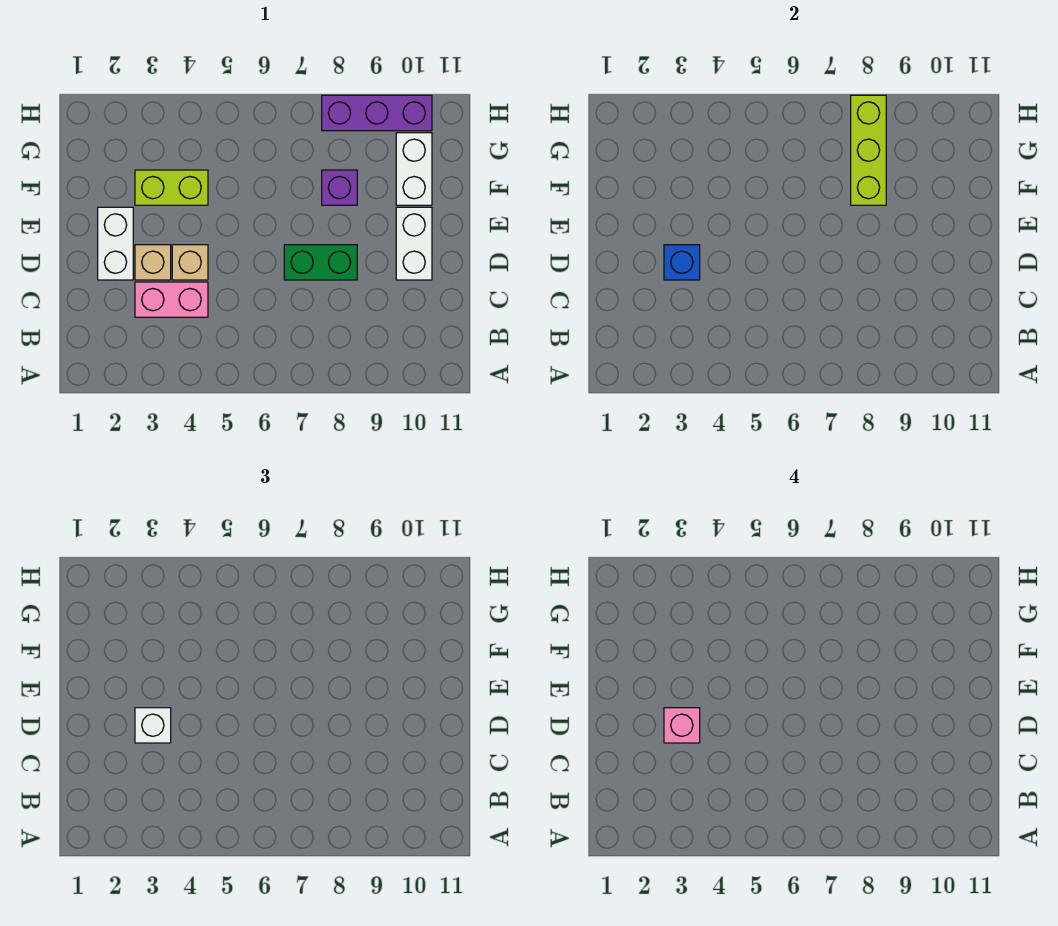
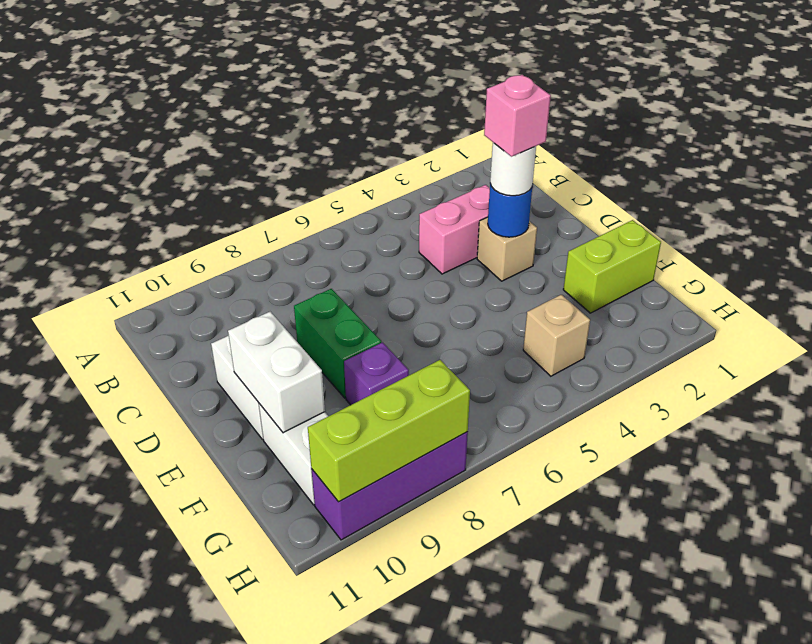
white brick D2:E2 level 1 -> white brick E10:F10 level 2
blue brick D3 level 2 -> blue round brick D3 level 2
white brick D3 level 3 -> white round brick D3 level 3
tan brick D4 level 1 -> tan brick G4 level 1
green brick D7:D8 level 1 -> green brick D8:E8 level 1
lime brick F3:F4 level 1 -> lime brick F1:F2 level 1
lime brick F8:H8 level 2 -> lime brick H8:H10 level 2

